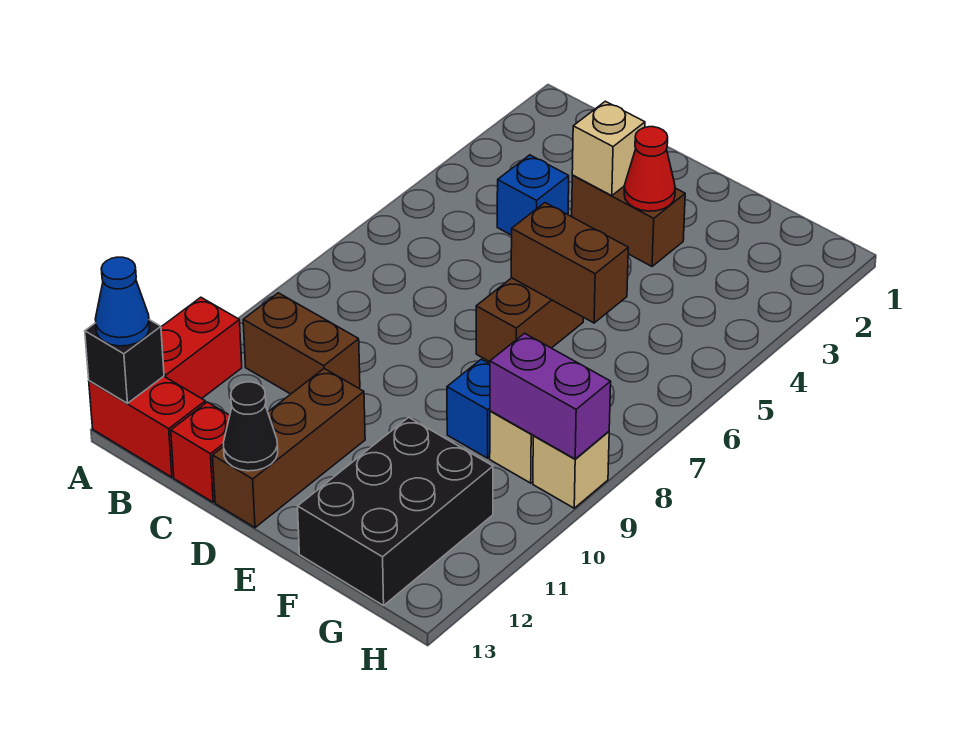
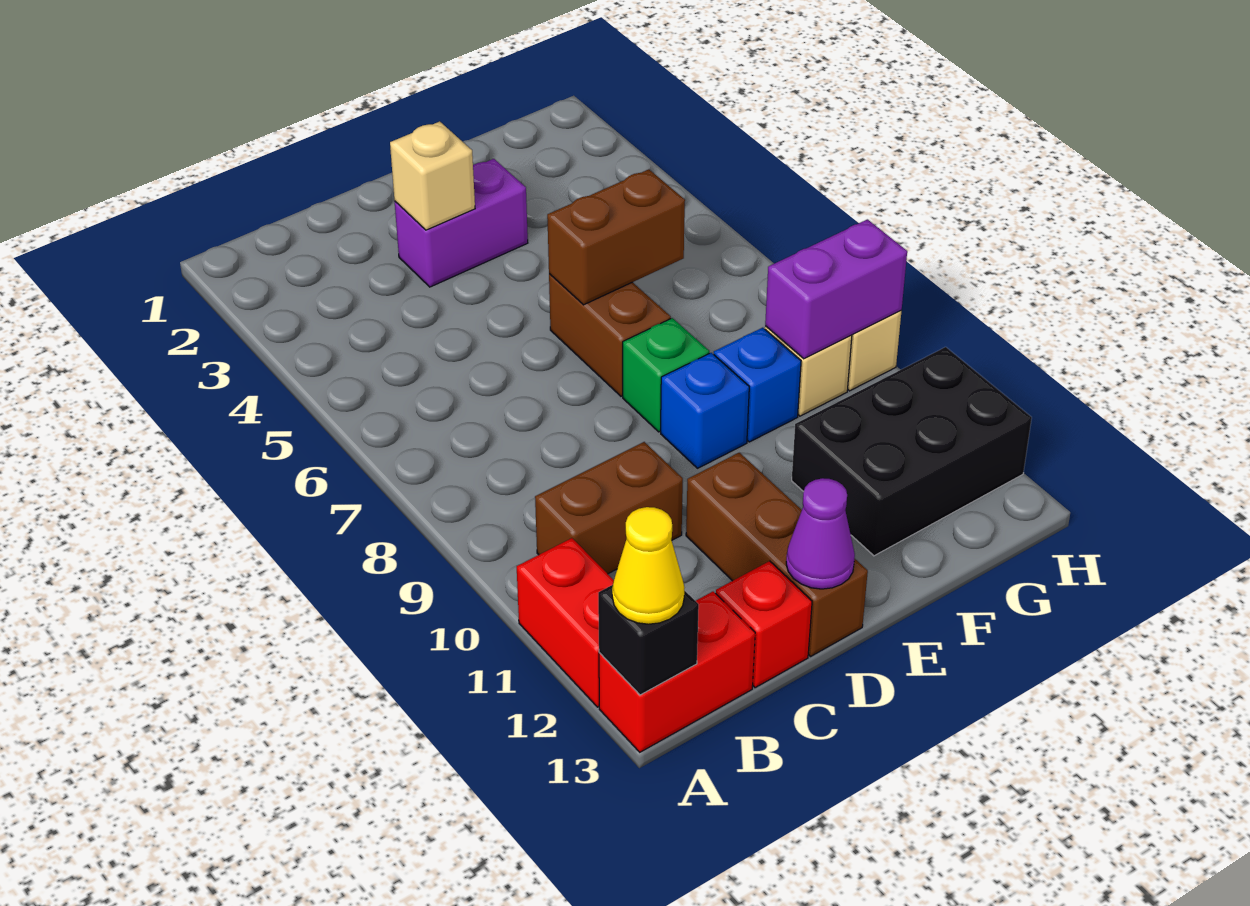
blue cone A13 level 3 -> yellow cone A13 level 3
blue brick C4 level 1 -> blue brick E9 level 1
brown brick D3:E3 level 1 -> purple brick D3:E3 level 1
black cone D13 level 2 -> purple cone D13 level 2
red cone E3 level 2 -> none
none -> green brick E8 level 1
black brick F11:G13 level 1 -> black brick F11:H12 level 1

